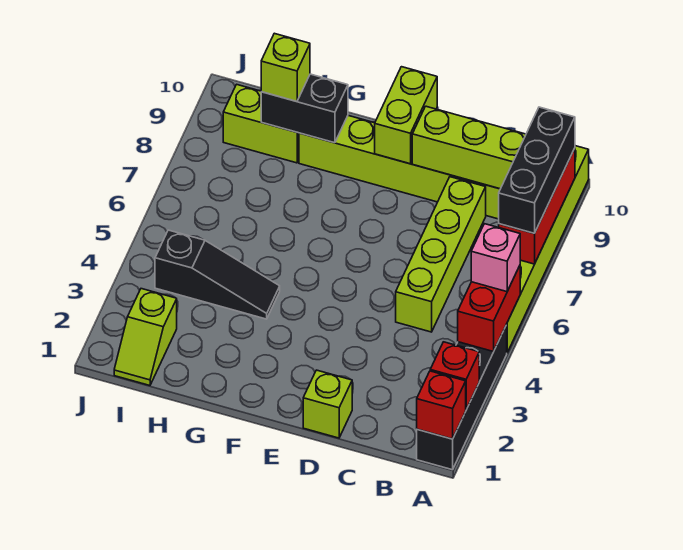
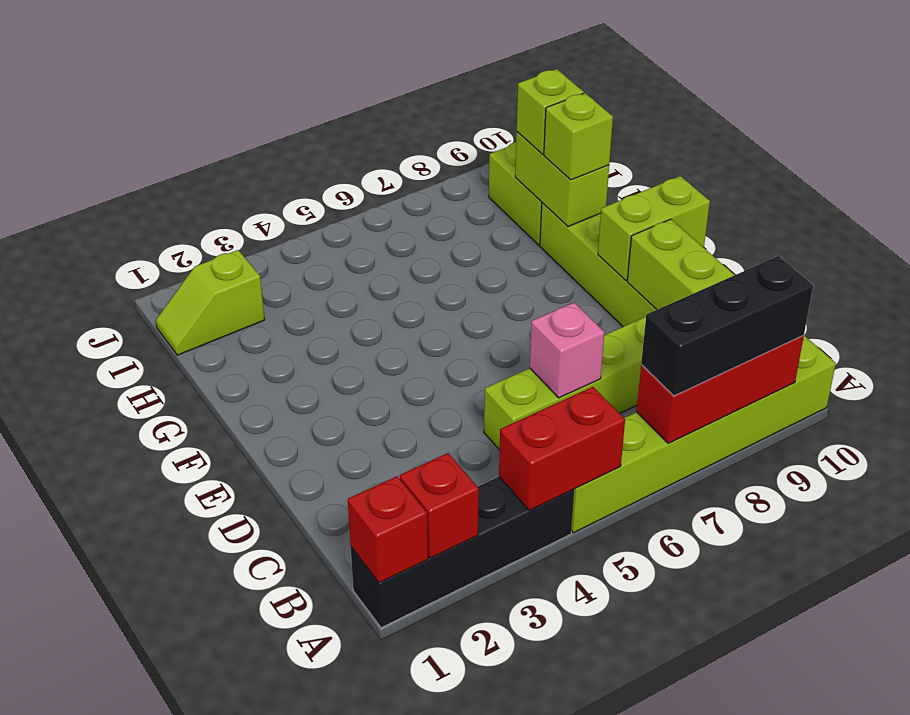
pink brick A5 level 3 -> pink brick C6 level 2
lime brick D1 level 1 -> lime brick G9 level 3
black slope G4:I4 level 1 top I -> none
black brick G9:H9 level 2 -> lime brick G9:H9 level 2

